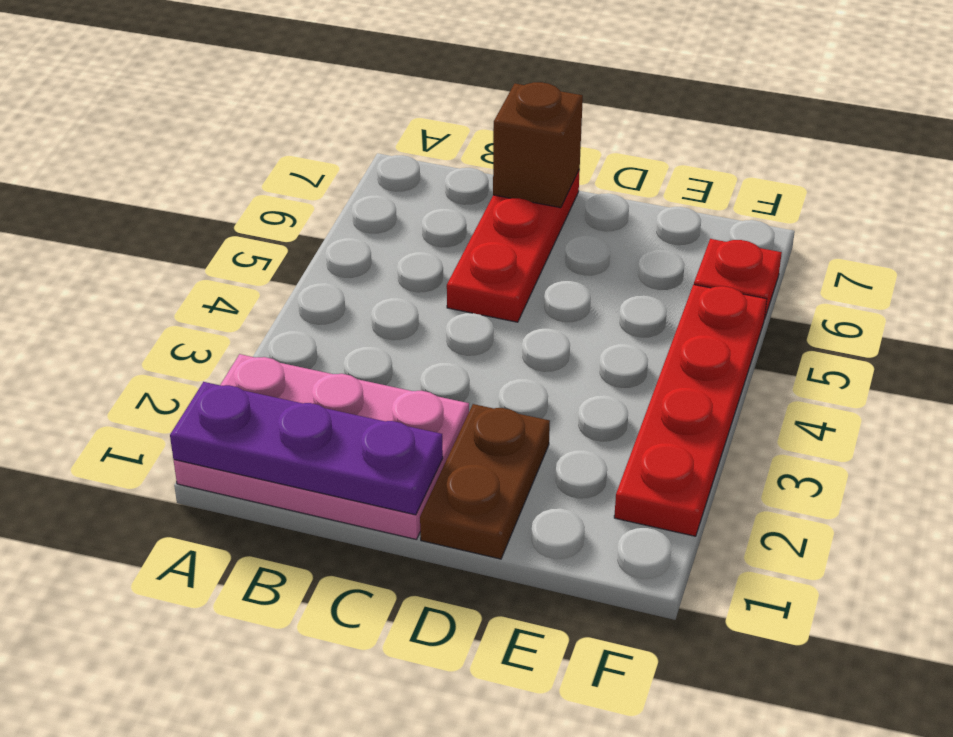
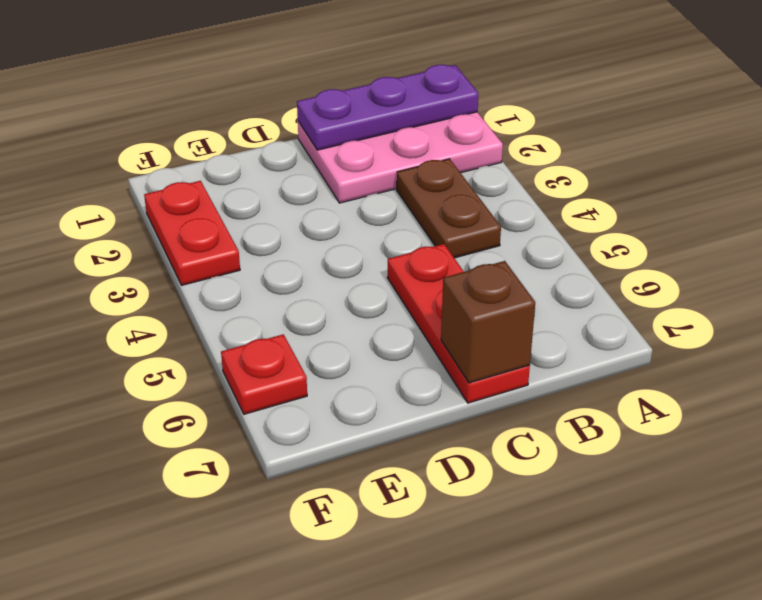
brown plate D1:D2 level 1 -> brown plate B3:B4 level 1
red plate F2:F5 level 1 -> red plate F2:F3 level 1

